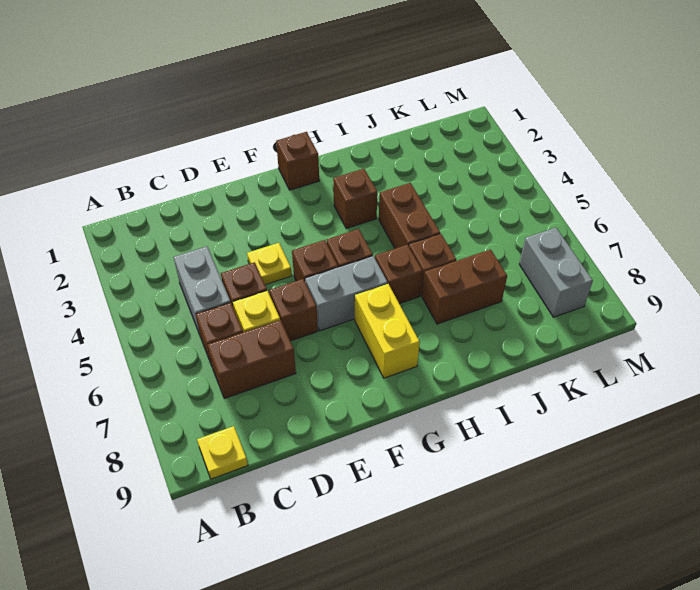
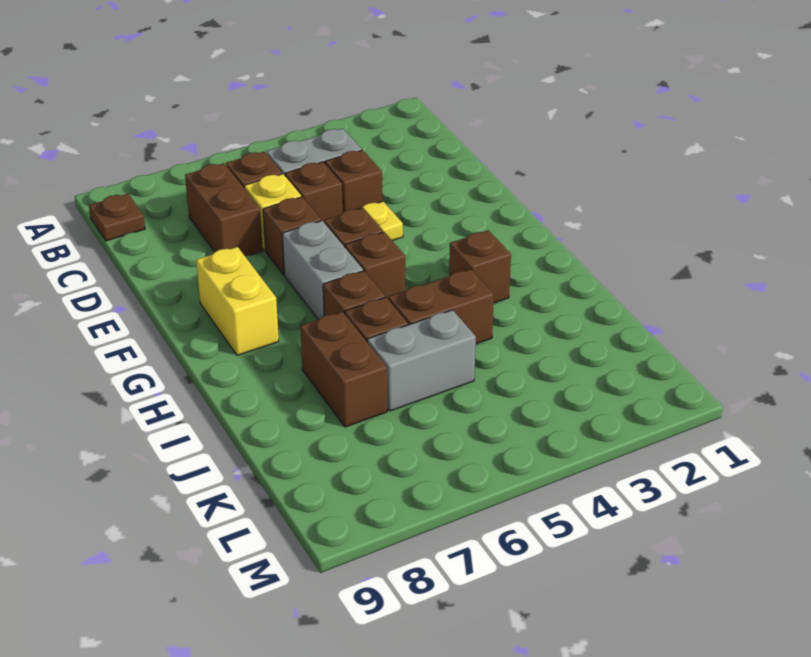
yellow plate B9 level 1 -> brown plate B9 level 1
brown brick G1 level 1 -> brown brick D4 level 1
yellow brick G7:G8 level 1 -> yellow brick F8:G8 level 1
grey brick L7:L8 level 1 -> grey brick J5:J6 level 1

